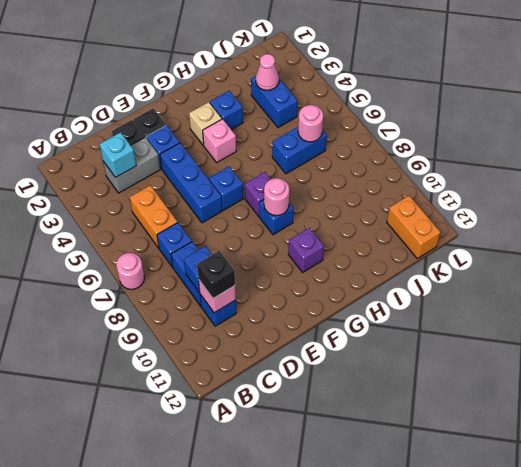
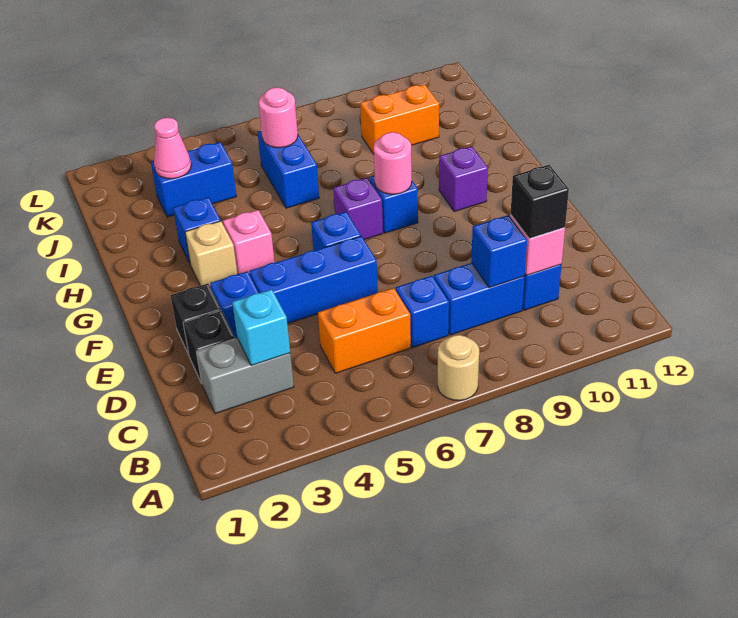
pink round brick A7 level 1 -> tan round brick A7 level 1
grey brick C3:D3 level 1 -> grey brick C2:C3 level 1
orange brick K11:K12 level 1 -> orange brick J9:J10 level 1

